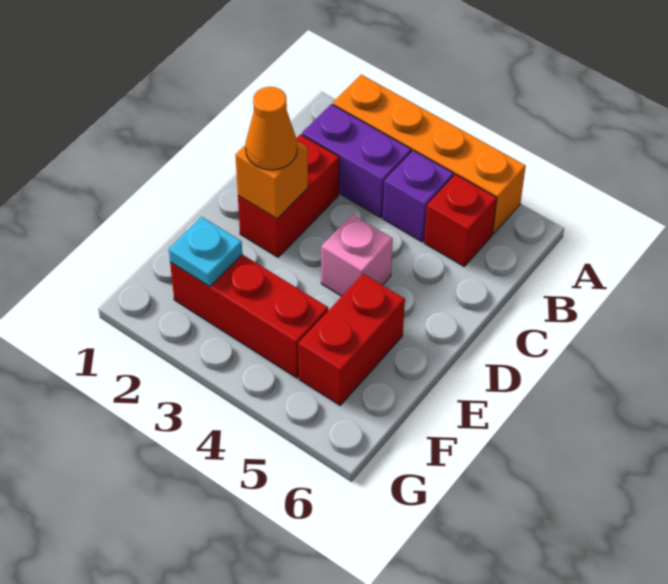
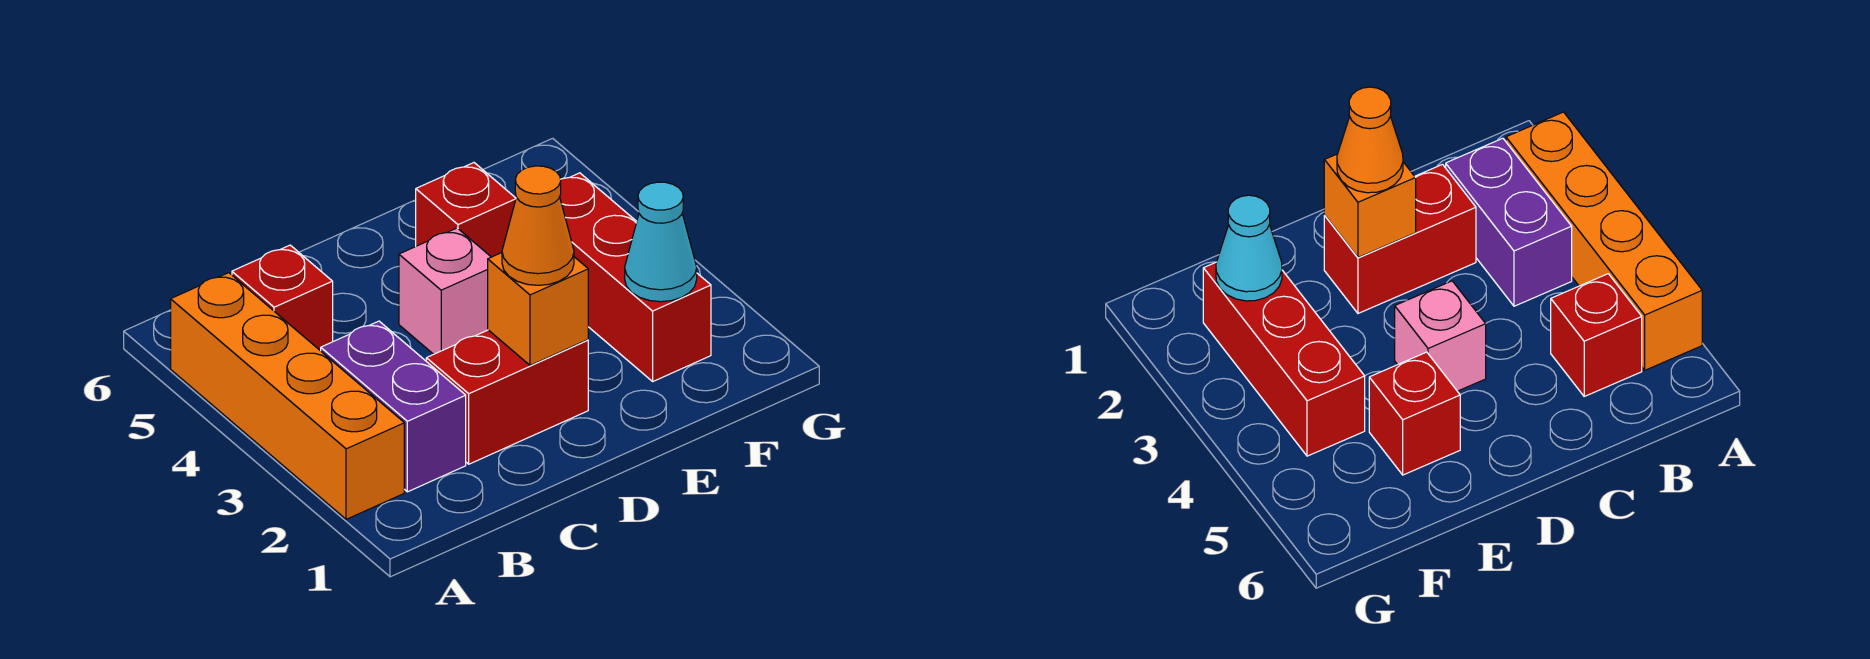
purple brick B4 level 1 -> none
red brick E5:F5 level 1 -> red brick E5 level 1
cyan plate F2 level 2 -> cyan cone F2 level 2

